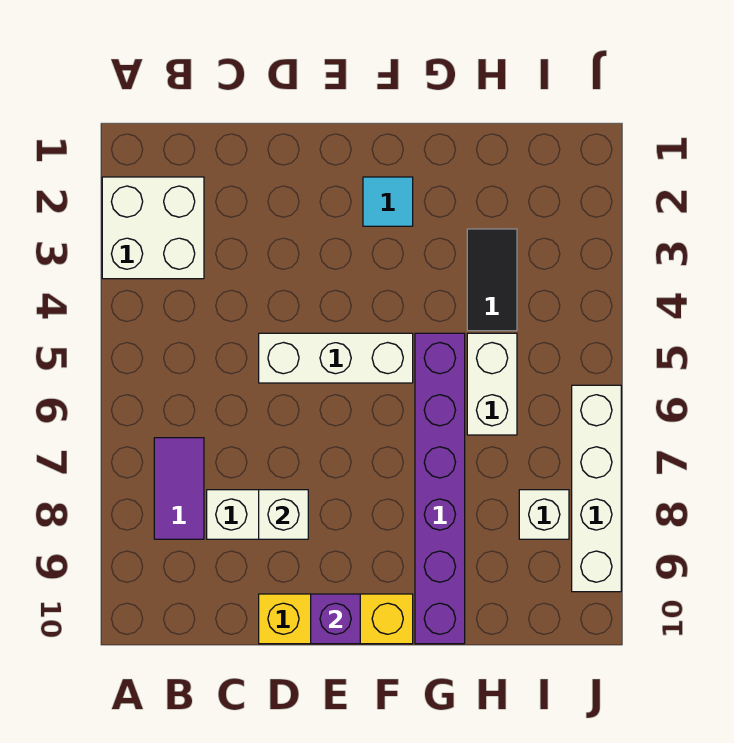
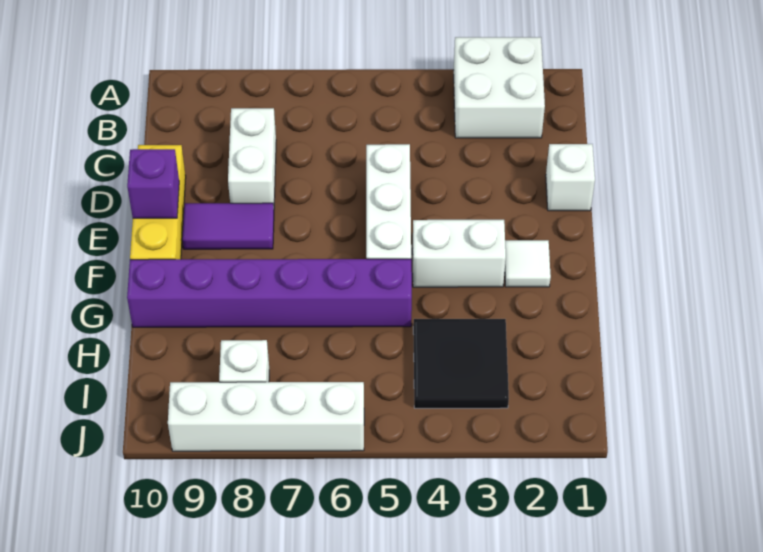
purple tile B7:B8 level 1 -> purple tile E8:E9 level 1
white brick D8 level 2 -> white brick D1 level 1
cyan tile F2 level 1 -> white tile F2 level 1
black tile H3:H4 level 1 -> black tile H3:I4 level 1
white brick H5:H6 level 1 -> white brick F3:F4 level 1

